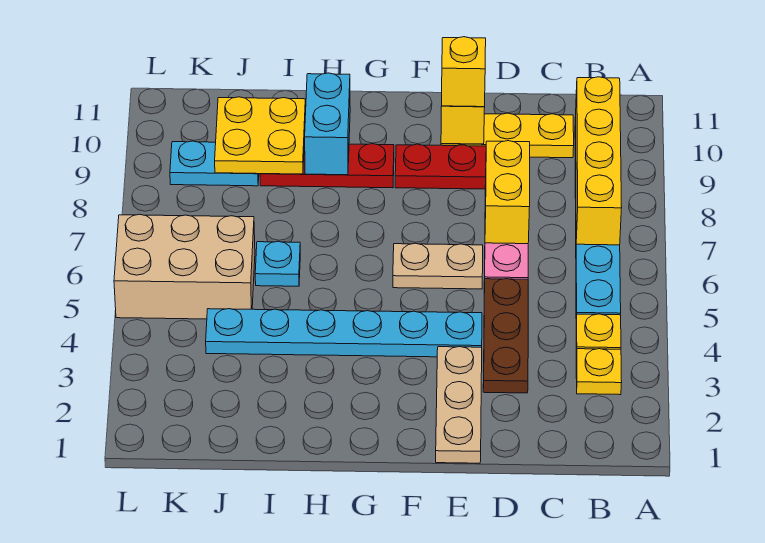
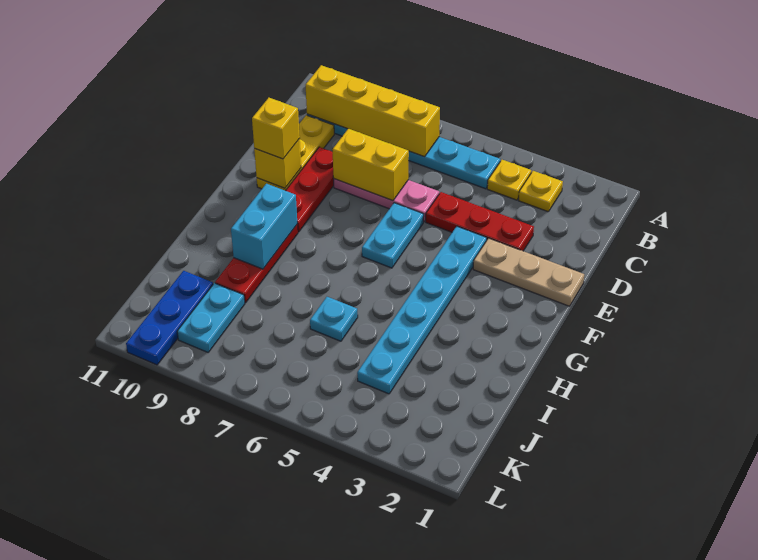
brown plate D3:D5 level 1 -> red plate D3:D5 level 1
tan plate E6:F6 level 1 -> cyan plate E6:F6 level 1
cyan brick H9:H10 level 2 -> cyan brick G9:H9 level 2
yellow plate I9:J10 level 2 -> none
tan brick J5:L6 level 1 -> none
none -> blue plate J10:L10 level 1

